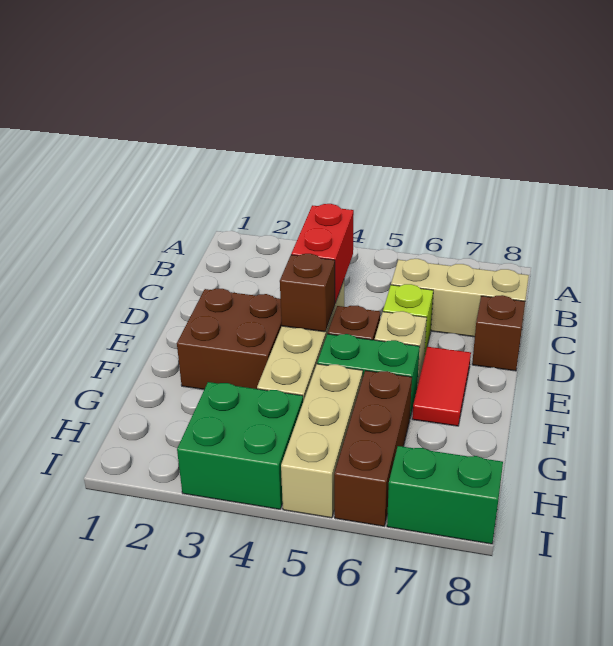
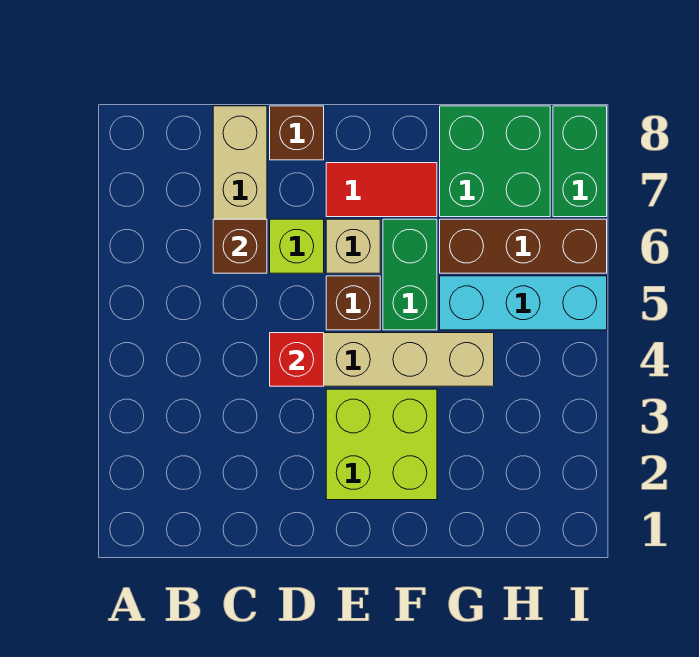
red brick C4:D4 level 2 -> red brick D4 level 2
brown brick E2:F3 level 1 -> lime brick E2:F3 level 1
brown brick E4 level 2 -> brown brick C6 level 2
tan brick G5:I5 level 1 -> cyan brick G5:I5 level 1
green brick H3:I4 level 1 -> green brick G7:H8 level 1

